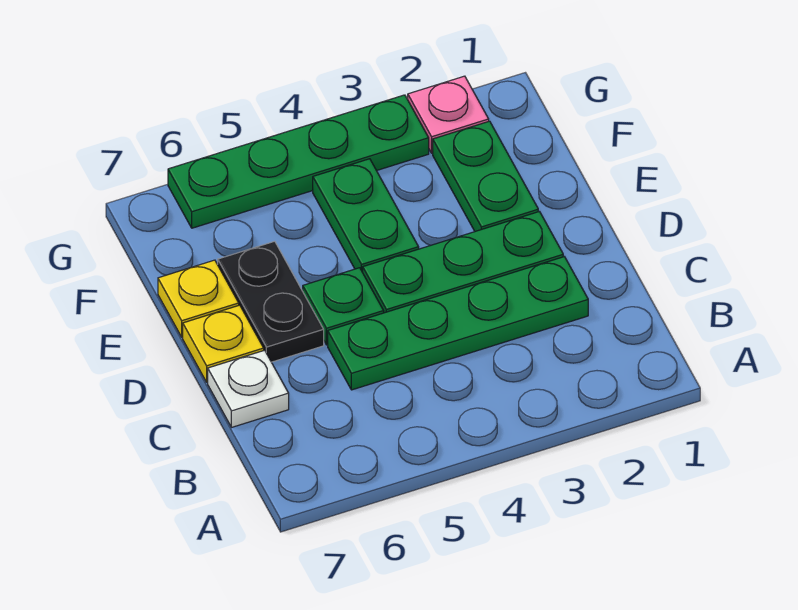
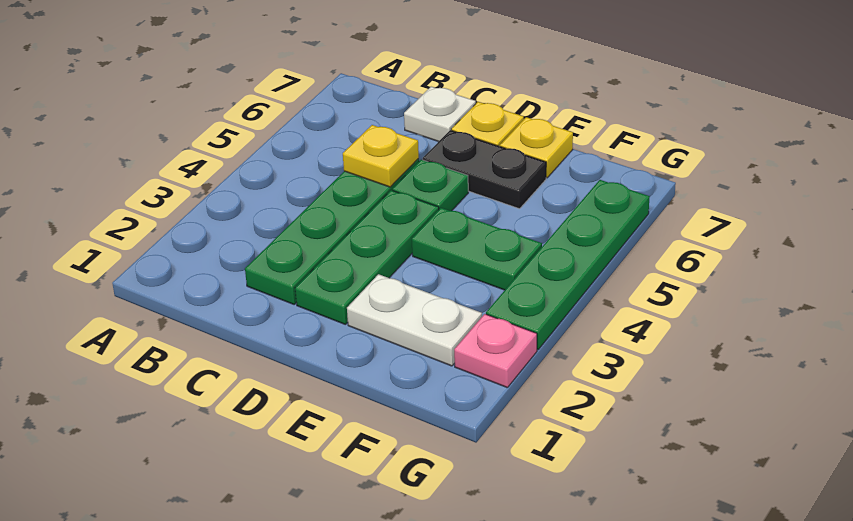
none -> yellow plate C5 level 2
green plate E2:F2 level 1 -> white plate E2:F2 level 1

